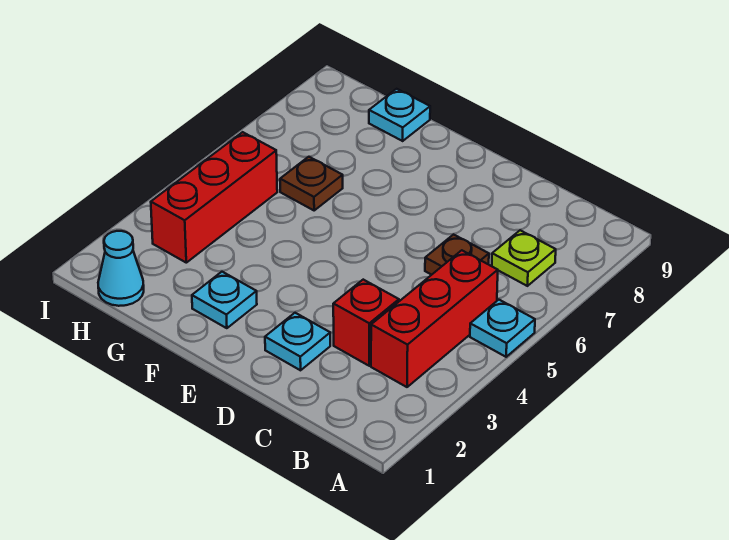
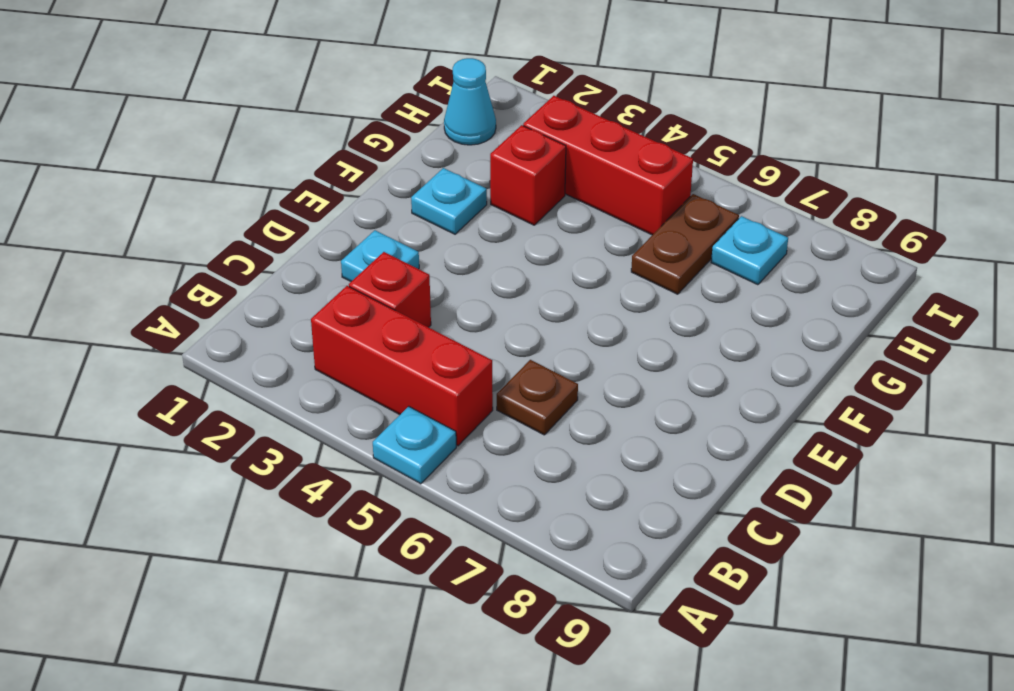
lime plate B7 level 1 -> none
none -> red brick G3 level 1
brown plate G6 level 1 -> brown plate G6:H6 level 1
cyan plate G9 level 1 -> cyan plate H7 level 1

